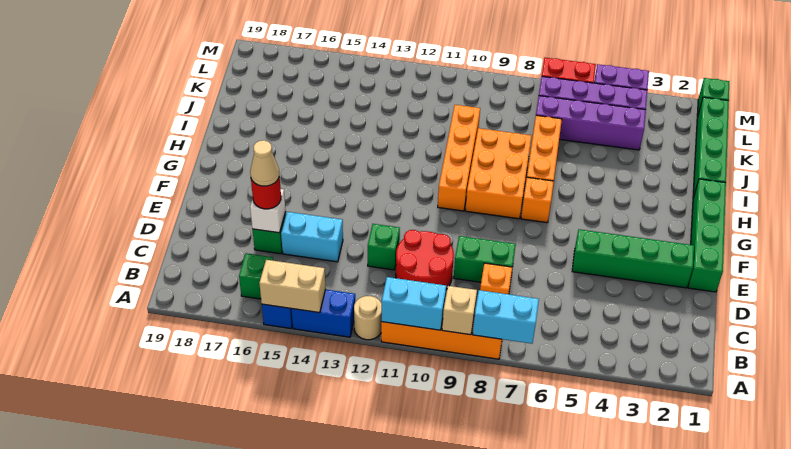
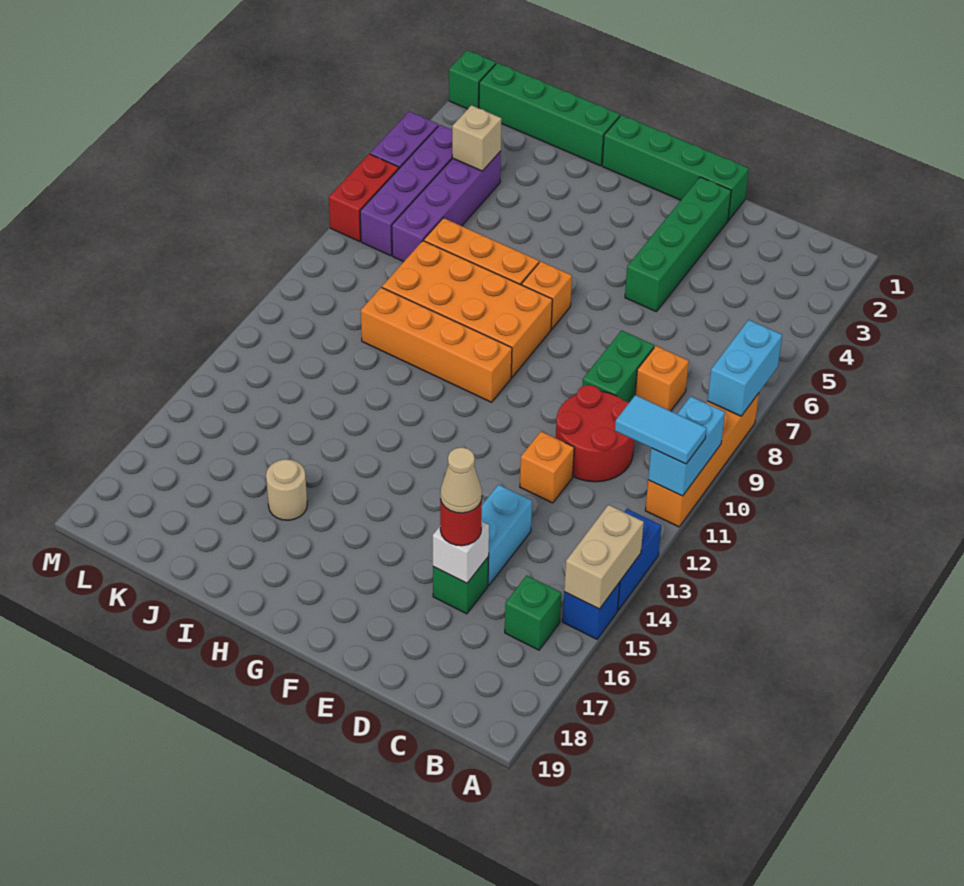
tan brick A9 level 2 -> tan brick K4 level 2
none -> cyan tile A11:B11 level 3
tan round brick A12 level 1 -> tan round brick I16 level 1
green brick D12 level 1 -> orange brick D12 level 1
orange brick G8:I9 level 1 -> orange brick G8:J9 level 1

